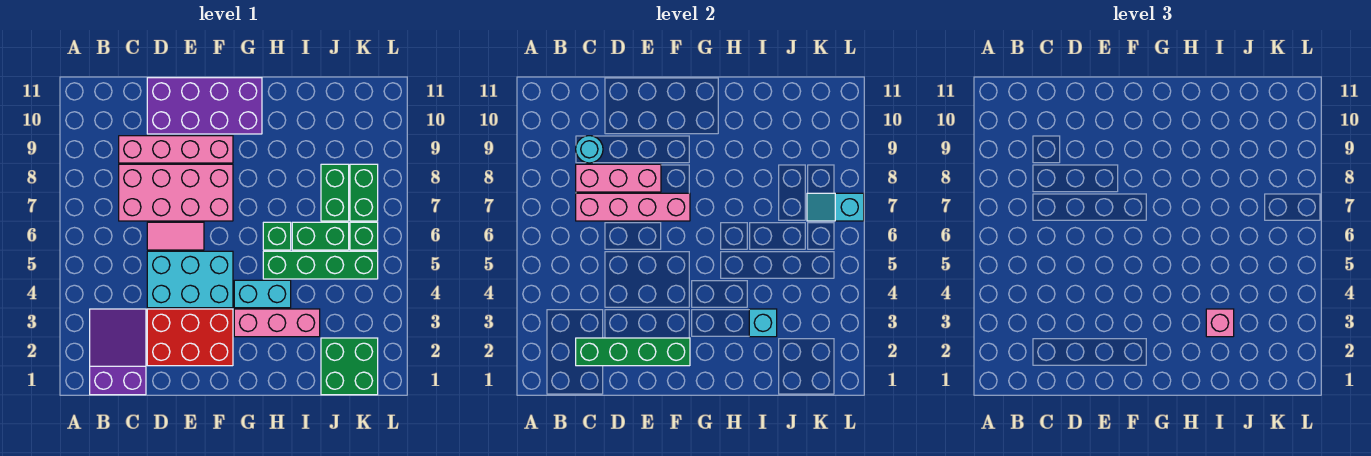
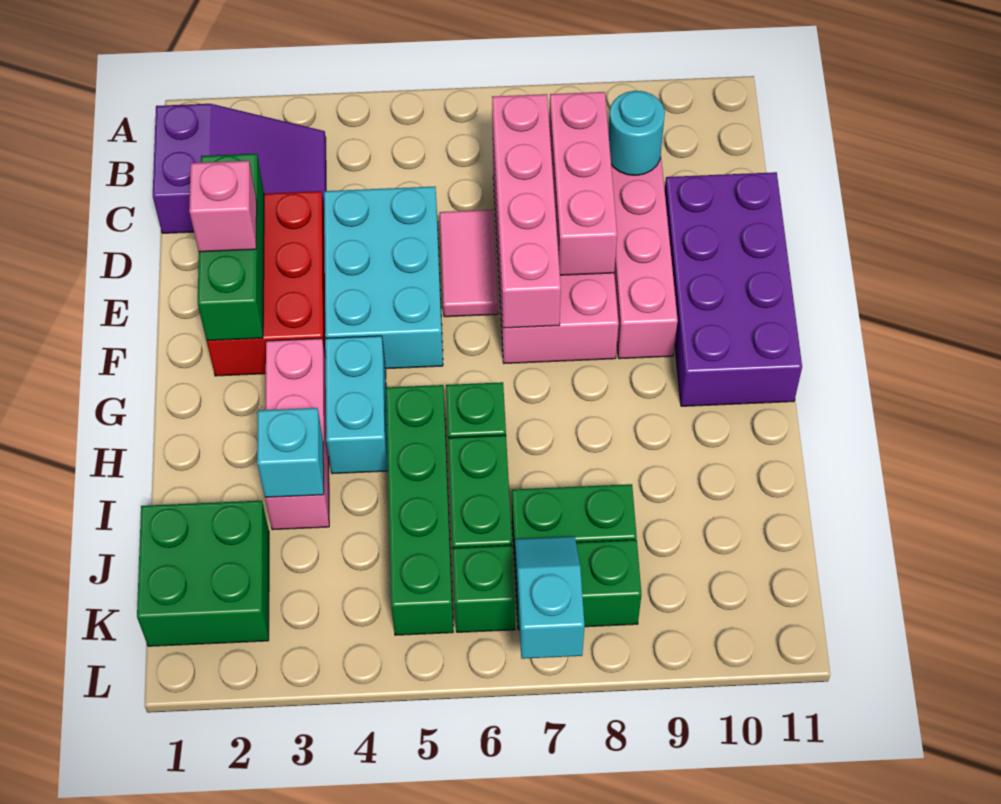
green brick C2:F2 level 2 -> green brick D2:F2 level 2
pink brick I3 level 3 -> pink brick E2 level 3

